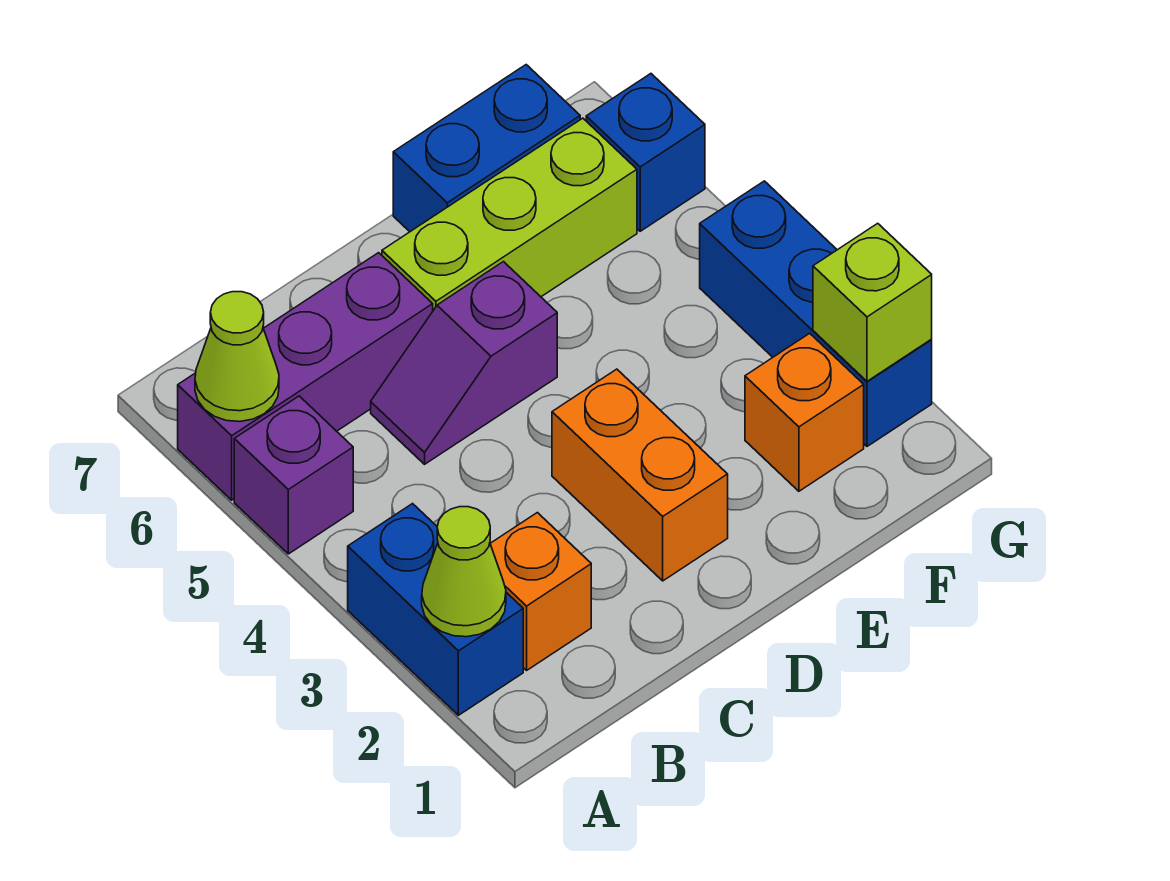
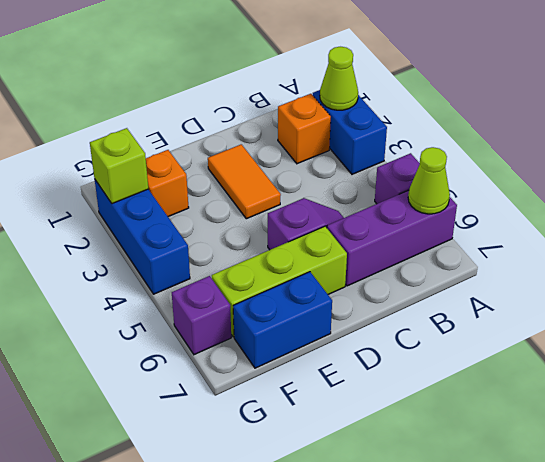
orange brick D2:D3 level 1 -> orange tile D2:D3 level 1
blue brick G6 level 1 -> purple brick G6 level 1

